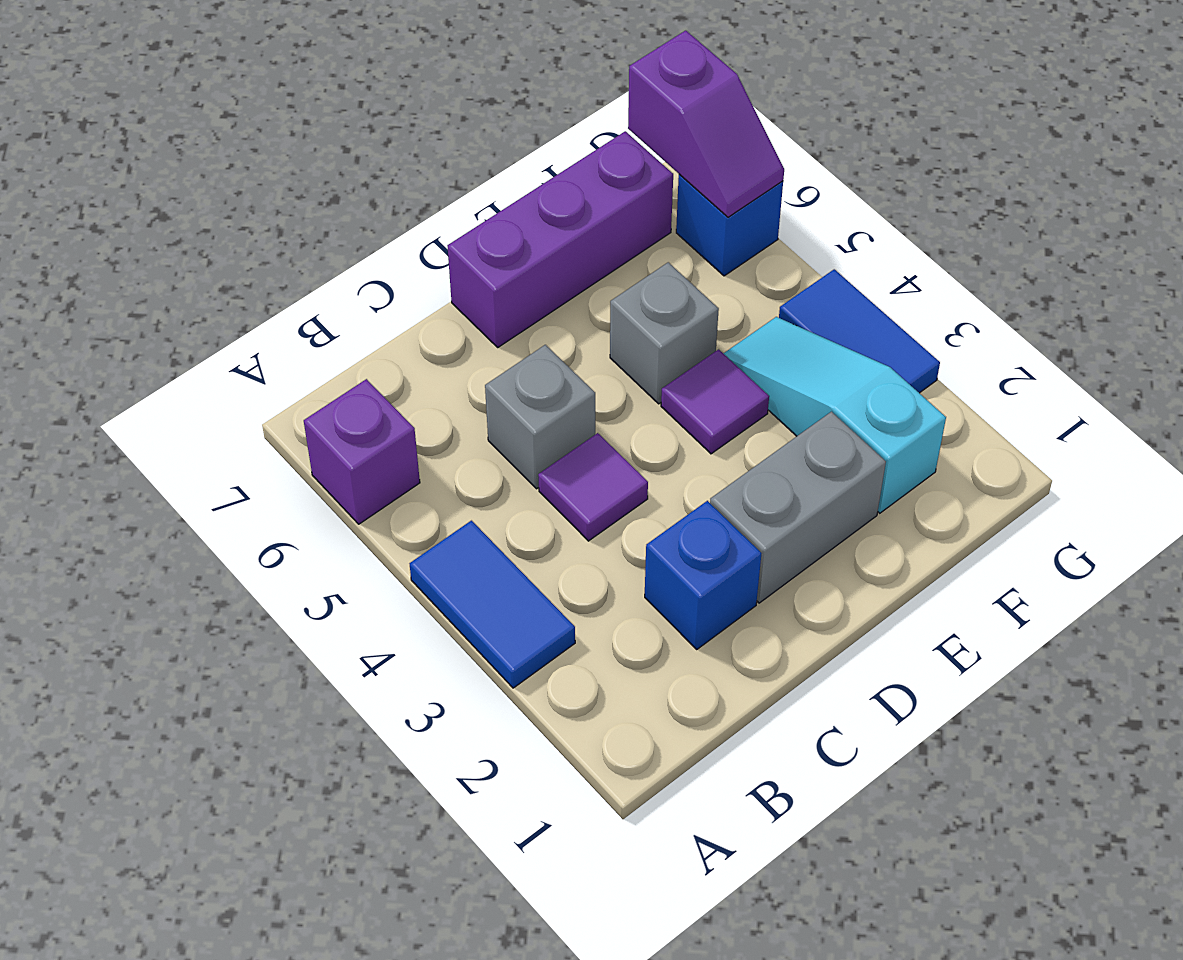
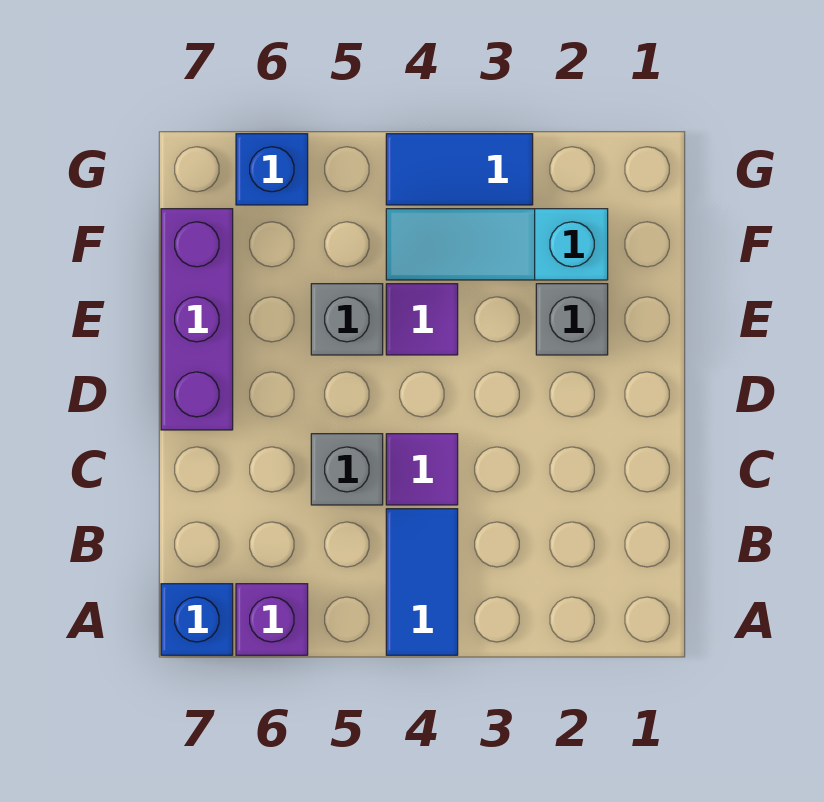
blue tile A3:A4 level 1 -> blue tile A4:B4 level 1
blue brick C2 level 1 -> blue brick A7 level 1
grey brick D2:E2 level 1 -> grey brick E2 level 1
purple slope G6:G7 level 2 top 7 -> none

